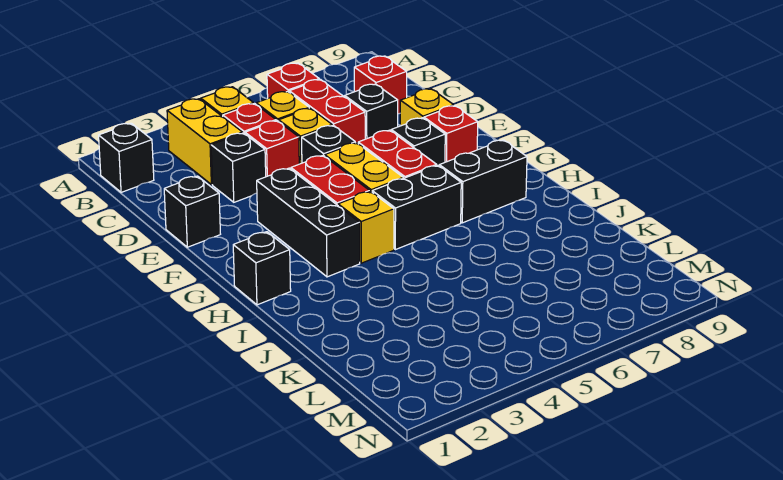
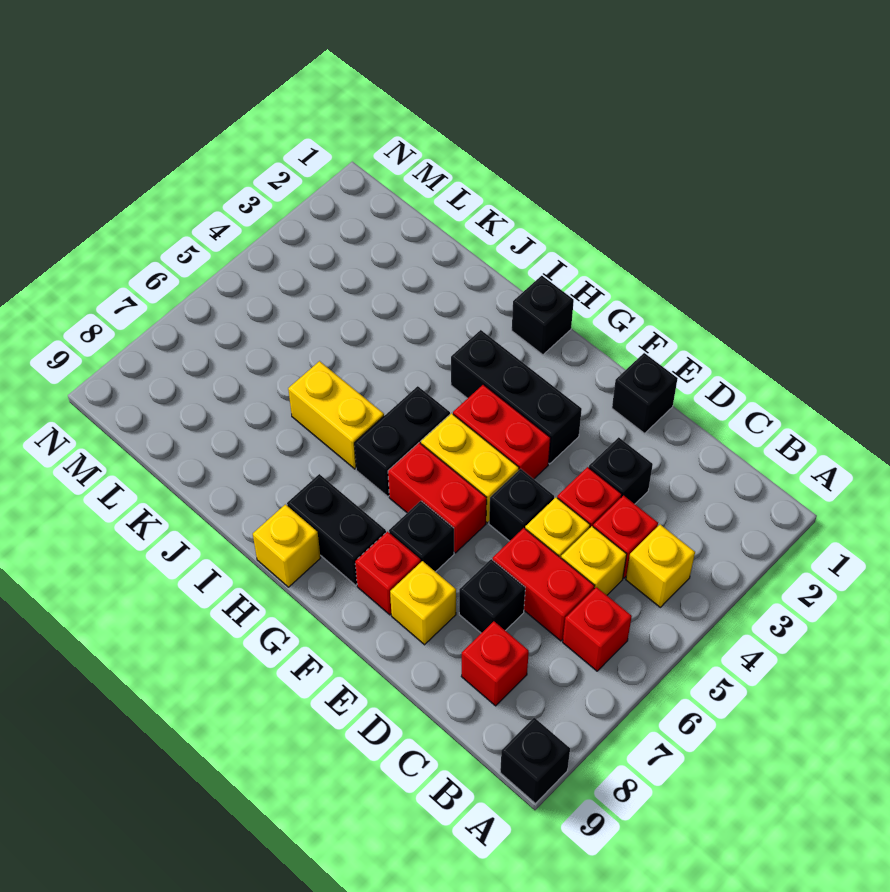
black brick B1 level 1 -> black brick A9 level 1
yellow brick B3:C3 level 1 -> yellow brick I6:J6 level 1
yellow brick H4 level 1 -> yellow brick H9 level 1
black brick H7:H8 level 1 -> black brick G8:H8 level 1

